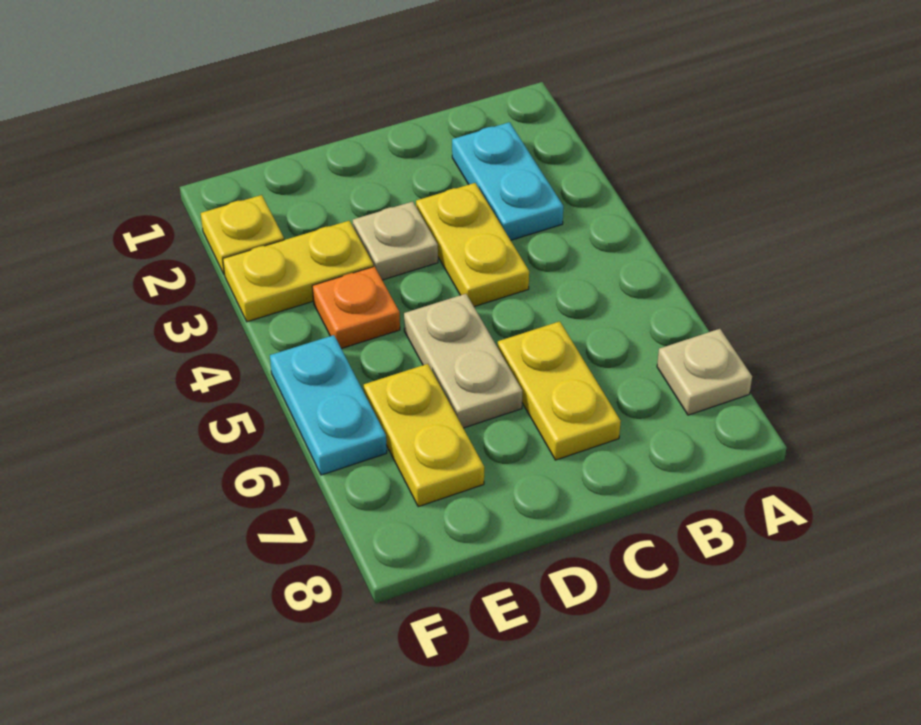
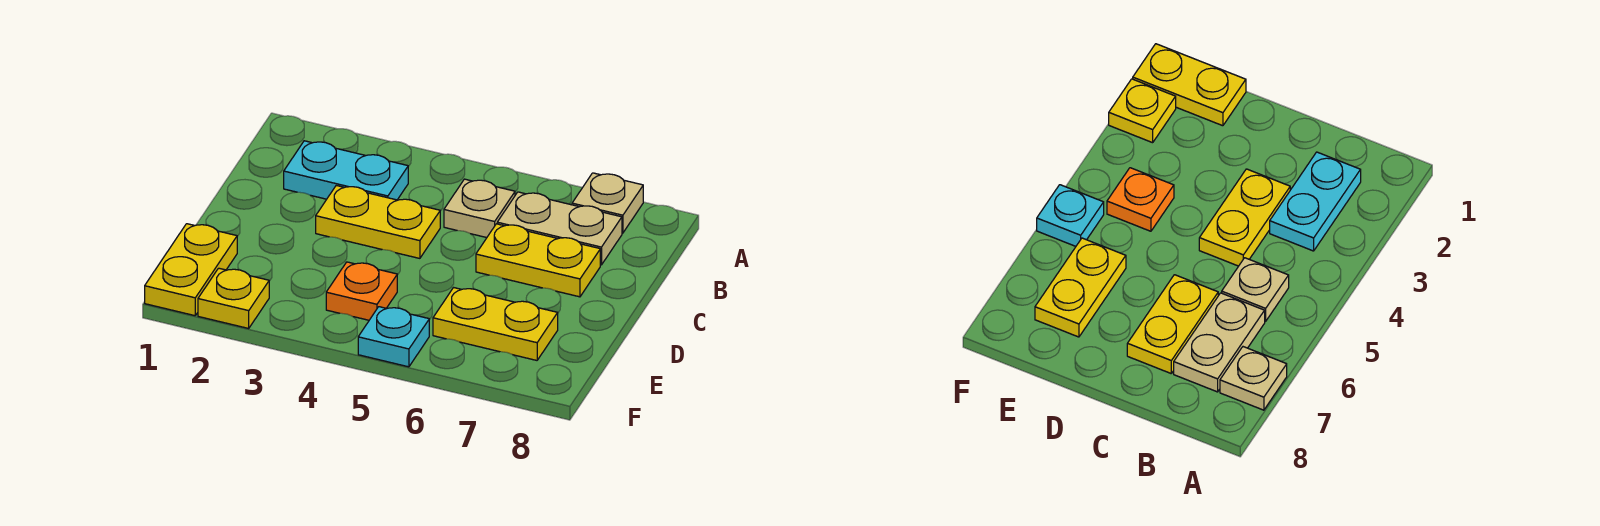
tan plate D3 level 1 -> tan plate B5 level 1
tan plate D5:D6 level 1 -> tan plate B6:B7 level 1
yellow plate E3:F3 level 1 -> yellow plate E1:F1 level 1
cyan plate F5:F6 level 1 -> cyan plate F5 level 1

